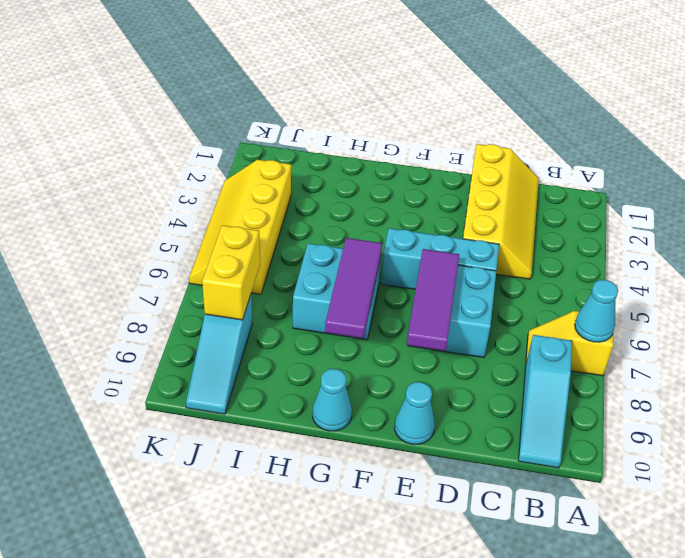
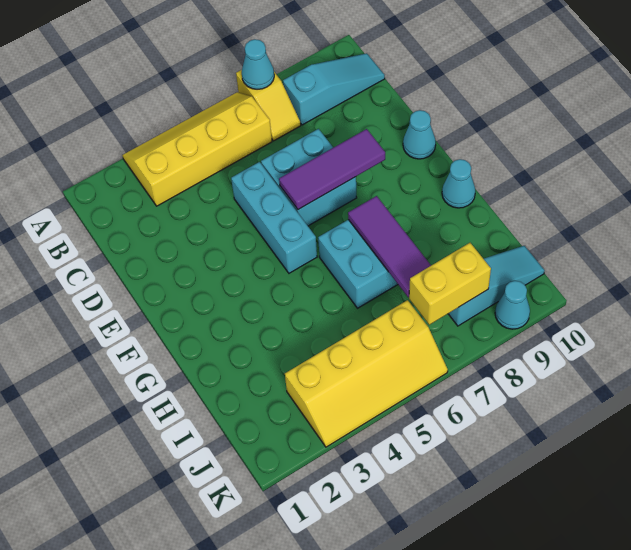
yellow slope C1:D4 level 1 top D -> yellow slope A3:B6 level 1 top B
purple tile G6:G8 level 2 -> purple tile G7:I7 level 2
none -> cyan cone K9 level 1

